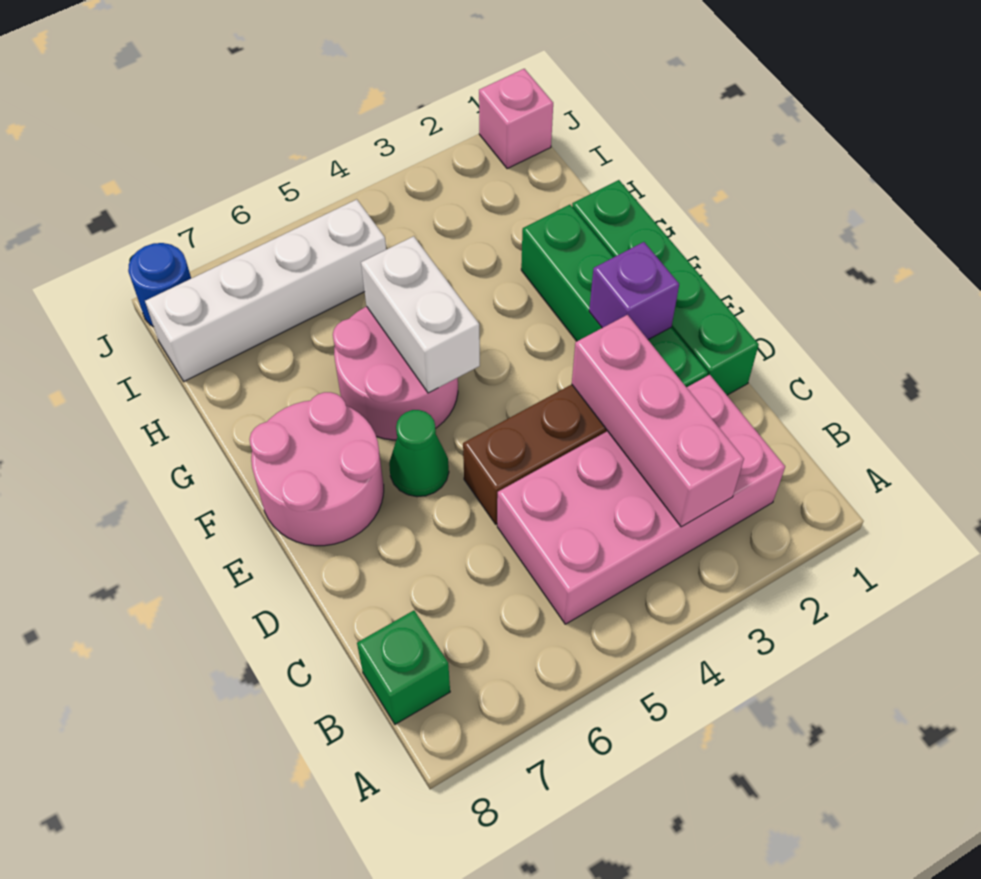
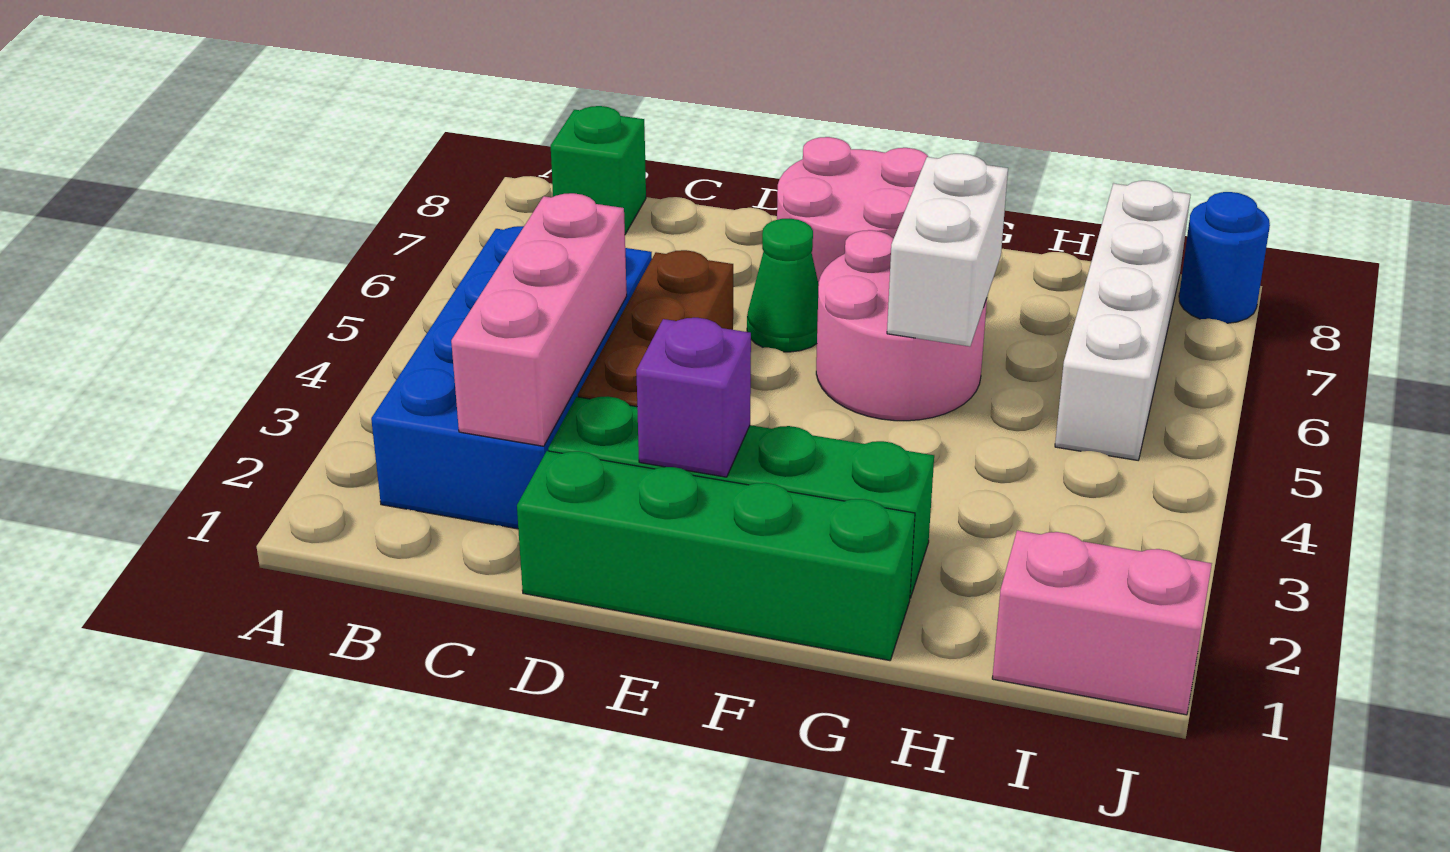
pink brick B2:C5 level 1 -> blue brick B2:C5 level 1
pink brick B3:D3 level 2 -> pink brick C2:C4 level 2
white brick F5:G5 level 2 -> white brick G5:G6 level 2
pink brick J1 level 1 -> pink brick I1:J1 level 1

